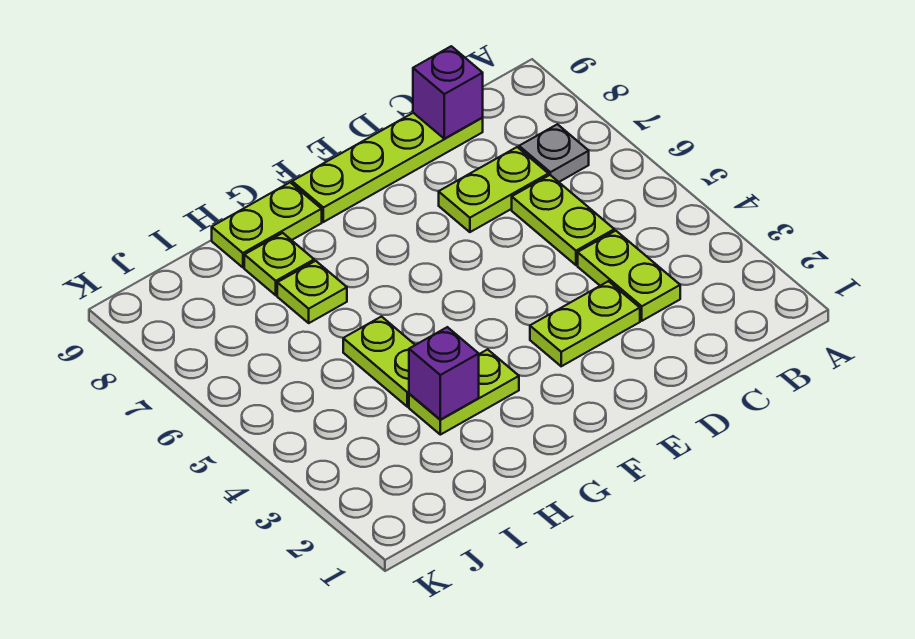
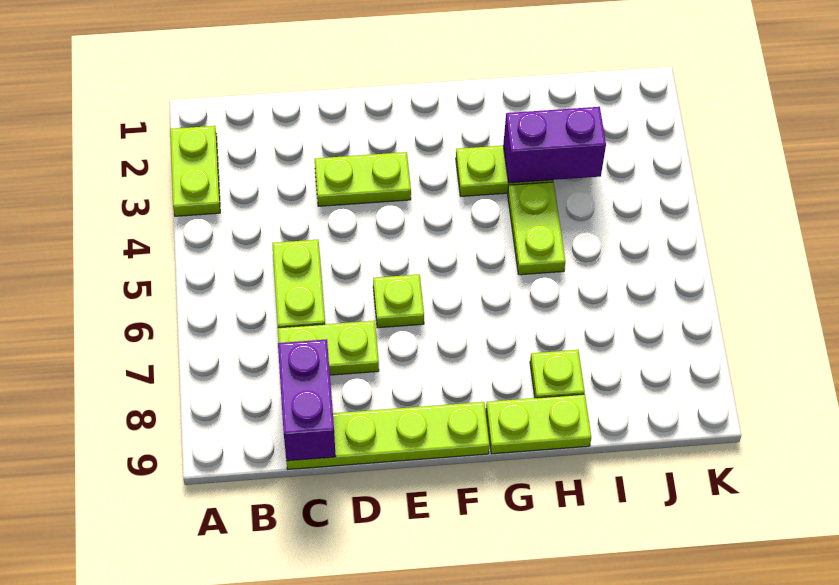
grey plate B7 level 1 -> none
lime plate C3:C4 level 1 -> lime plate A2:A3 level 1
purple brick C9 level 2 -> purple brick C8:C9 level 2
purple brick H3 level 2 -> purple brick H3:I3 level 2
lime plate H7 level 1 -> lime plate E6 level 1

